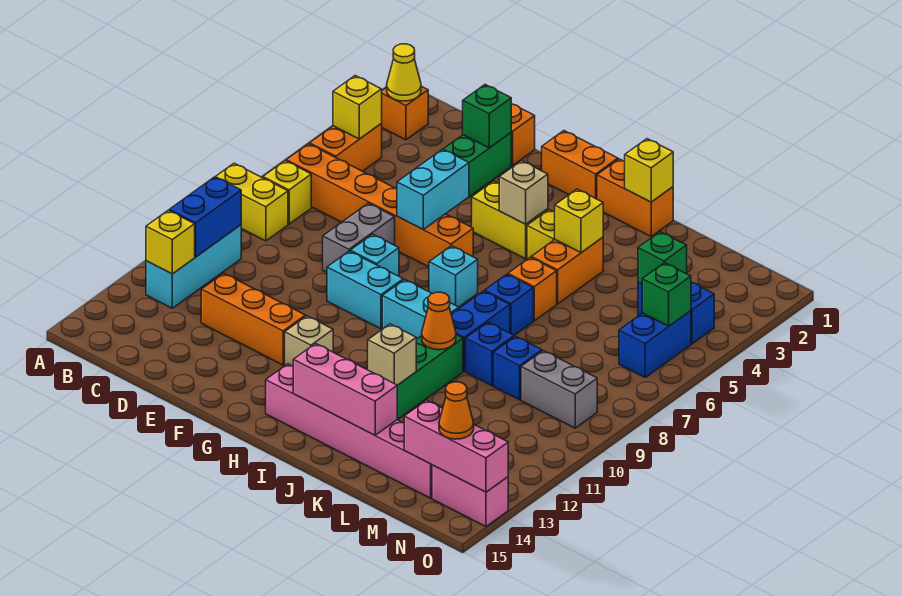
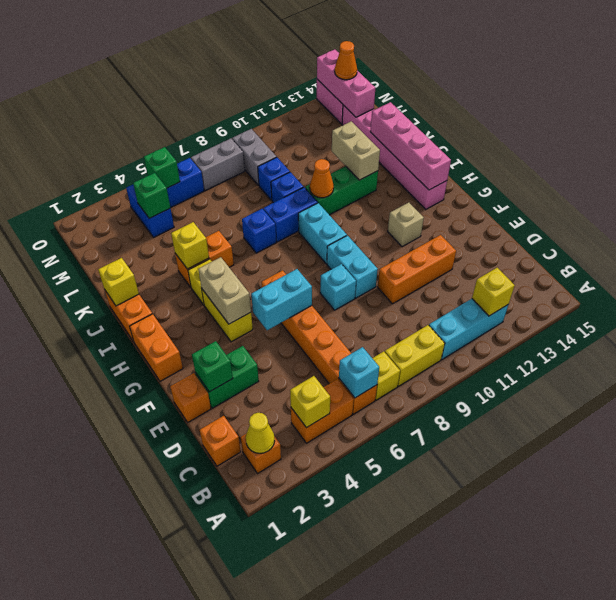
yellow brick A8:B8 level 1 -> yellow brick B8:B9 level 1
blue brick B10:B11 level 2 -> none
orange brick D12:F12 level 1 -> orange brick E10:E12 level 1
grey brick E7:E8 level 1 -> grey brick N7:N8 level 1
tan brick H4 level 2 -> tan brick G4:H4 level 2
cyan brick H7 level 1 -> cyan brick B6 level 2
pink brick I14:K14 level 2 -> pink brick H14:K14 level 2
orange brick J6 level 1 -> orange brick C1 level 1
tan brick J12 level 2 -> tan brick J12:K12 level 2

